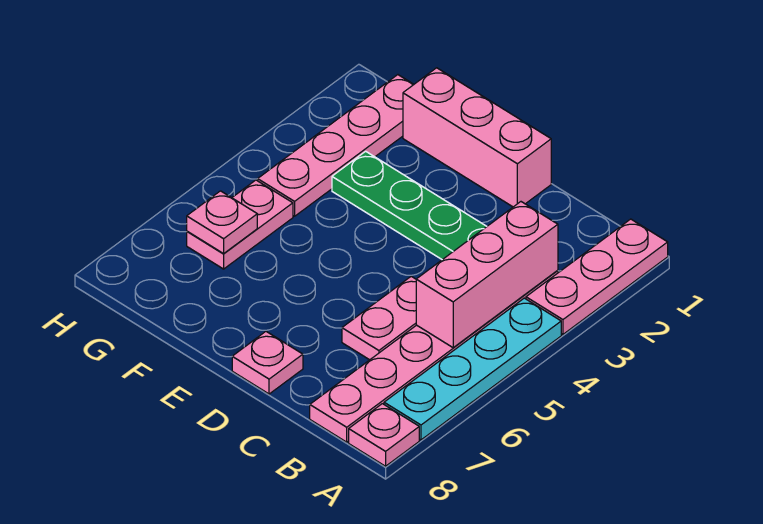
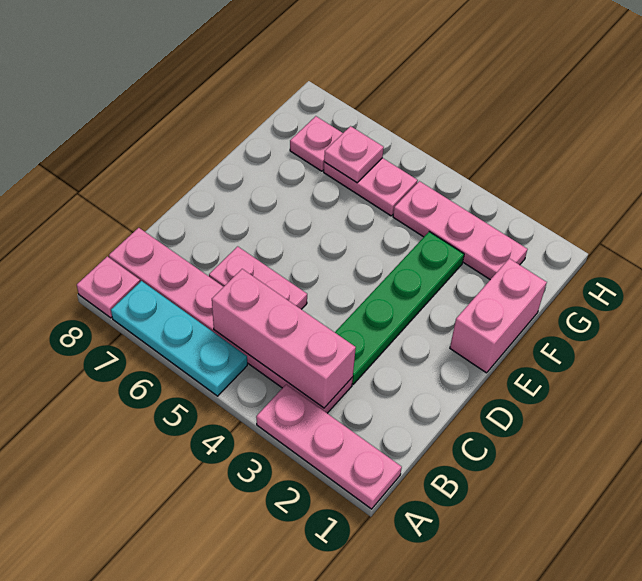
cyan plate A4:A7 level 1 -> cyan plate A5:A7 level 1
pink brick D1:F1 level 1 -> pink brick E1:F1 level 1
pink plate D8 level 1 -> pink plate G7 level 1
pink plate G1:G4 level 1 -> pink plate G2:G4 level 1

